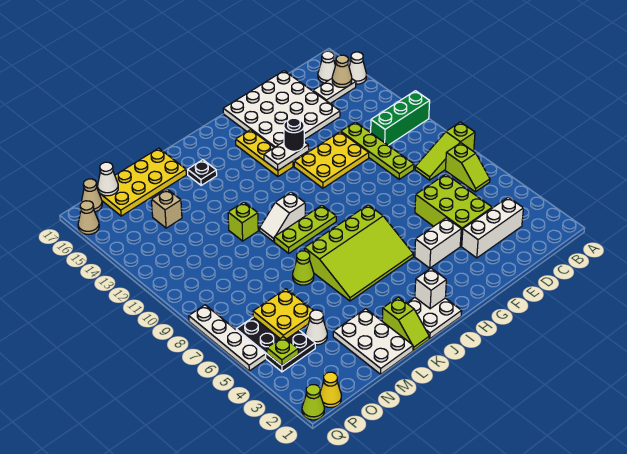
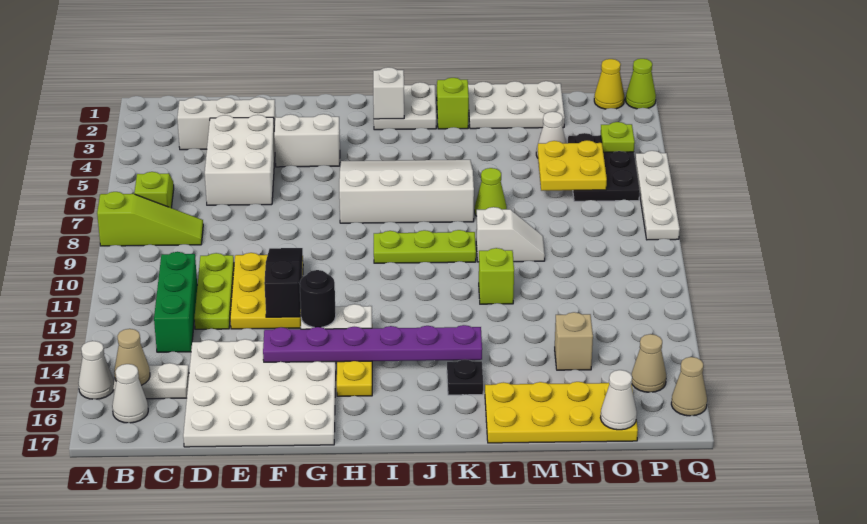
green brick A11:C11 level 1 -> green brick C11:C13 level 1
lime brick D4:E6 level 1 -> white brick D4:E6 level 1
lime plate D9:D12 level 1 -> lime plate D10:D12 level 1
yellow plate E11:G12 level 1 -> yellow plate E10:F12 level 1
none -> black slope F10:F12 level 2 top 12
none -> purple plate F14:K14 level 2
lime slope H5:K7 level 1 top 7 -> white slope H5:K7 level 1 top 7
white slope J10:K10 level 1 top J -> white slope L9:M9 level 1 top L
white plate L1:M3 level 1 -> white plate L1:N2 level 1
tan cone P17 level 1 -> tan cone P15 level 1

